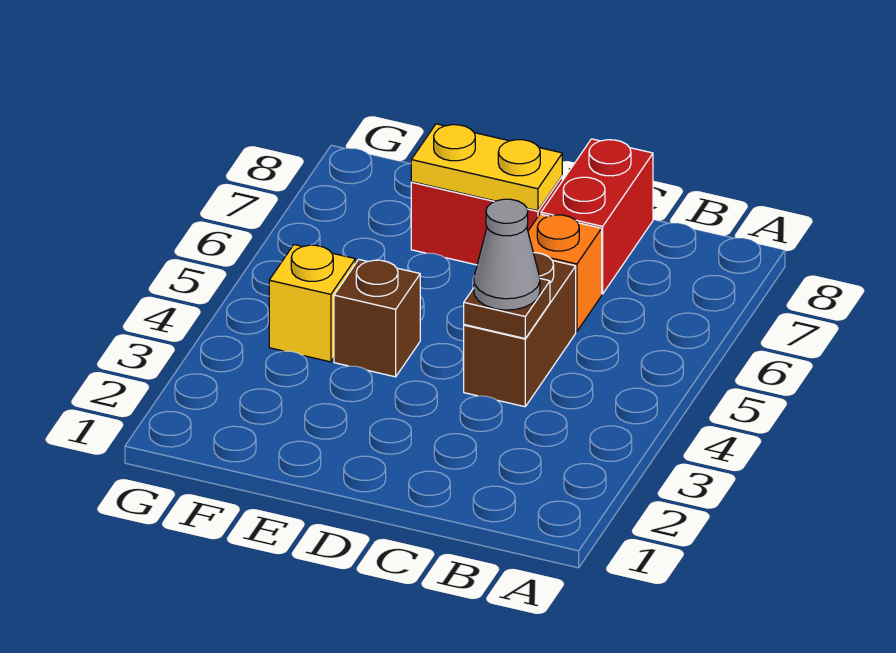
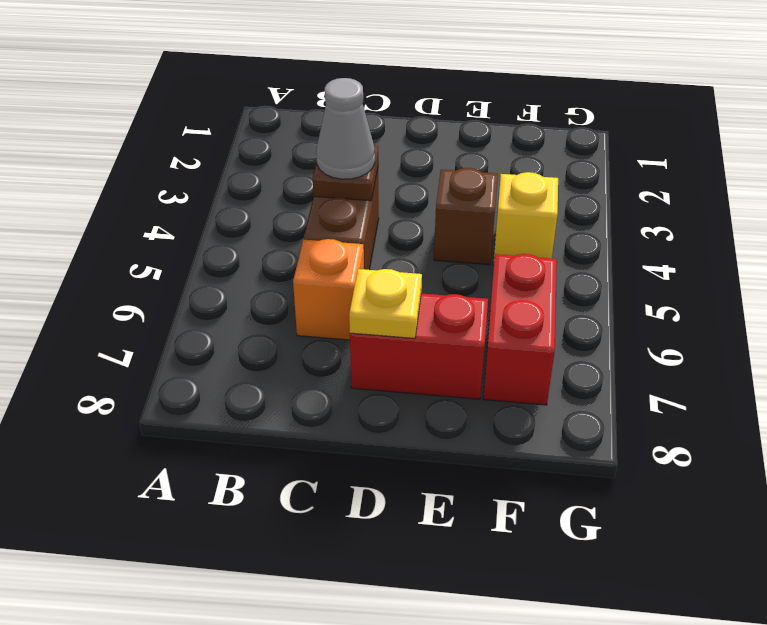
red brick C7:C8 level 1 -> red brick F6:F7 level 1
yellow plate D7:E7 level 2 -> yellow plate D7 level 2

